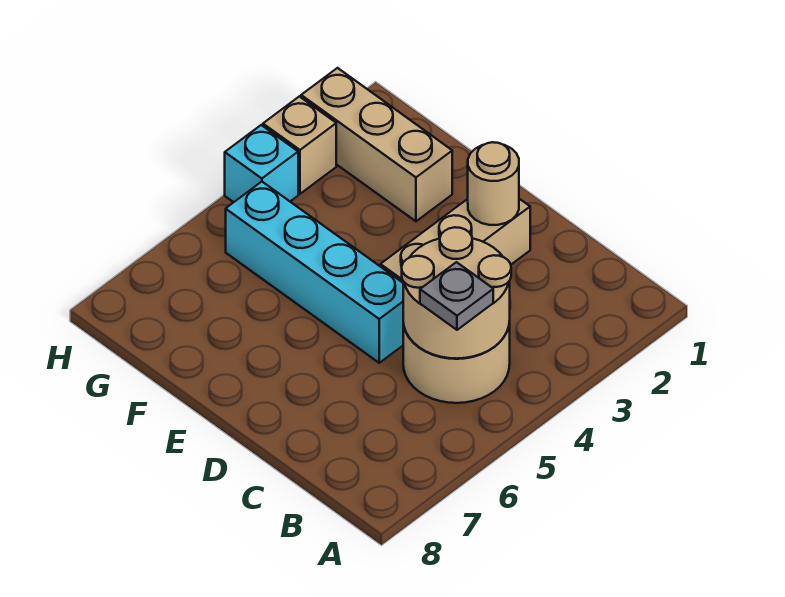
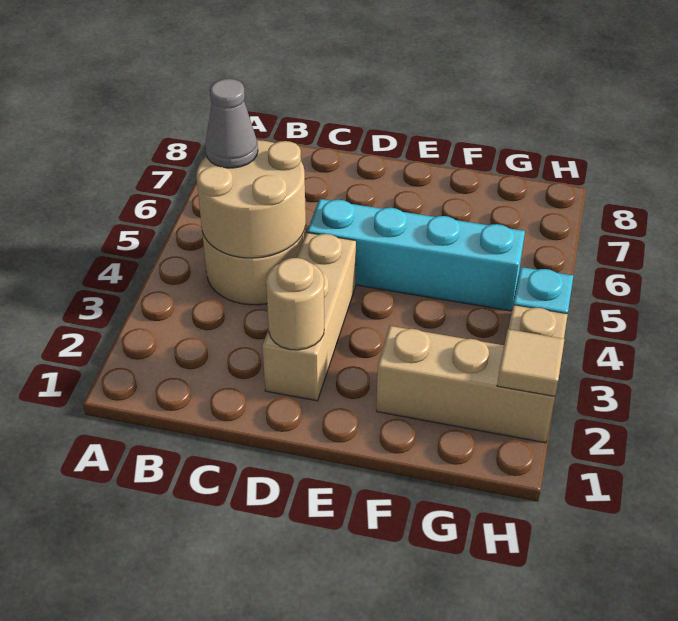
grey plate B5 level 3 -> grey cone B5 level 3
none -> tan tile H2 level 2

